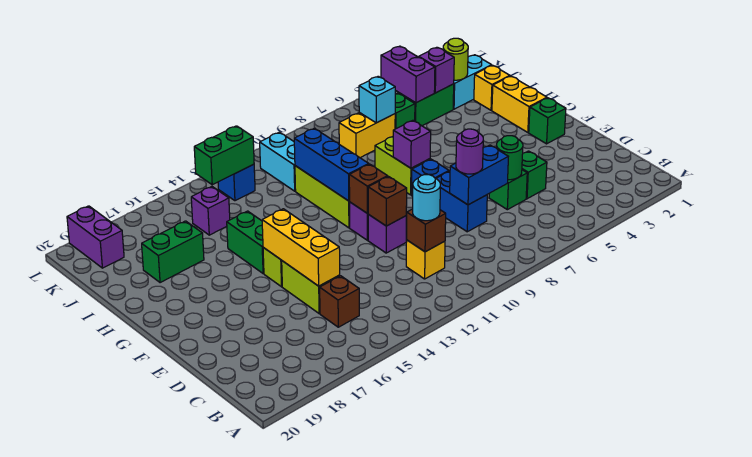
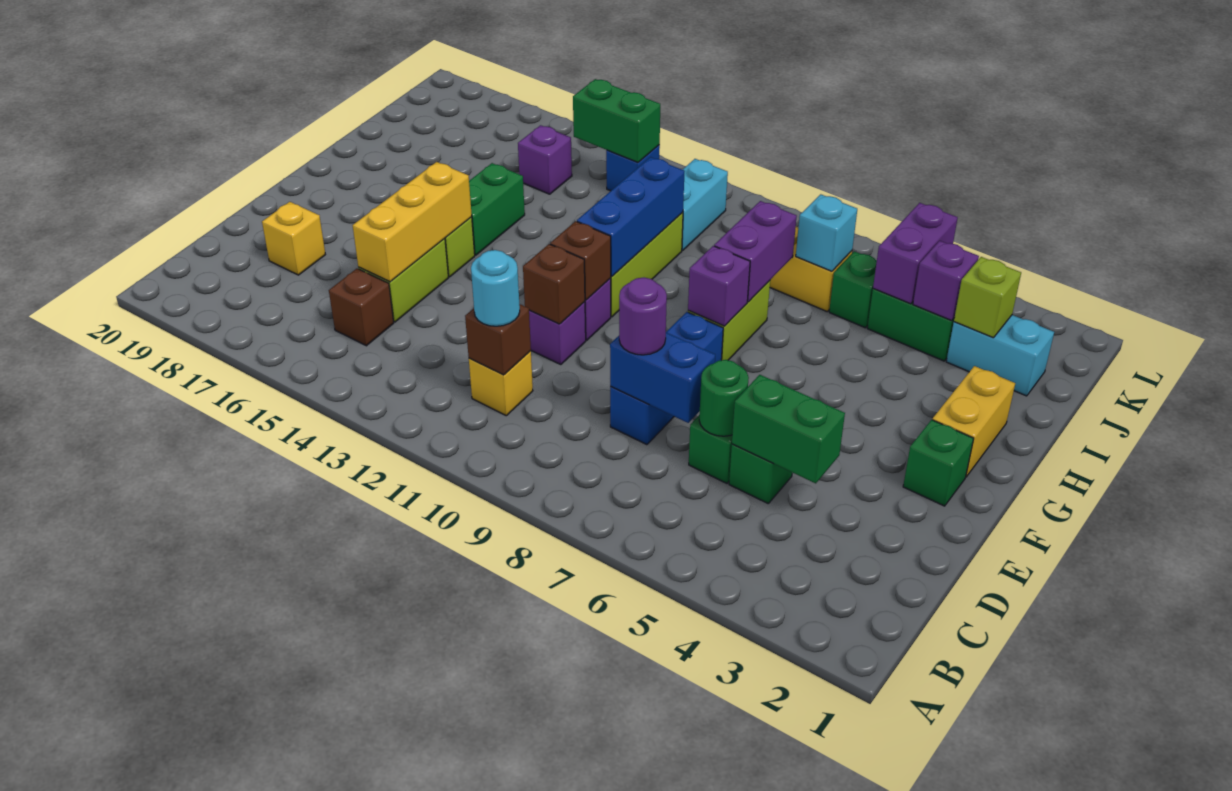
yellow brick I2 level 1 -> yellow brick D18 level 1
green brick I17:I18 level 1 -> green brick D4:D5 level 2
lime round brick J3 level 2 -> lime brick J3 level 2
purple brick K19:L19 level 1 -> purple brick H8:I8 level 2

